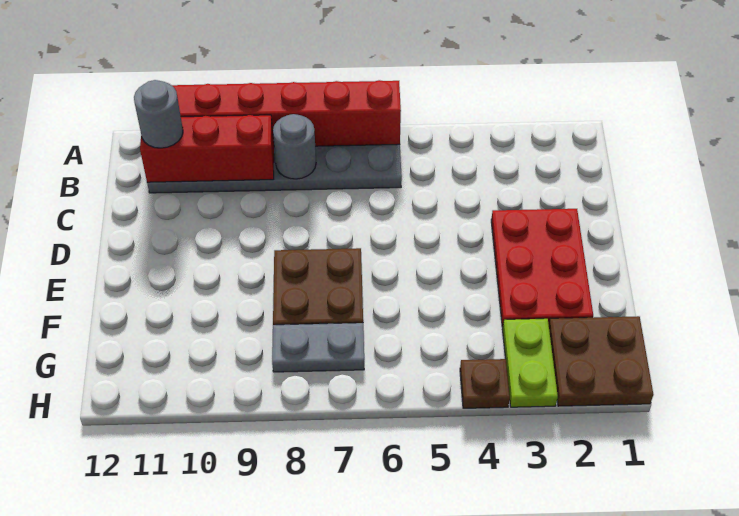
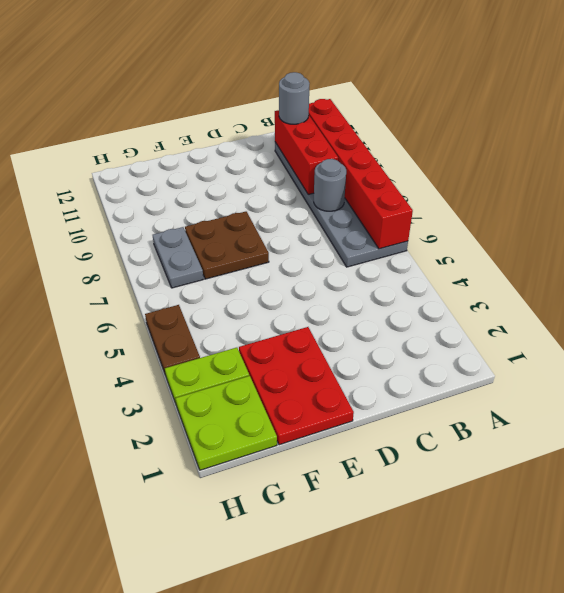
red plate D2:F3 level 1 -> red plate E1:F3 level 1
brown plate G1:H2 level 1 -> lime plate G1:H2 level 1
brown plate H4 level 1 -> brown plate H4:H5 level 1

